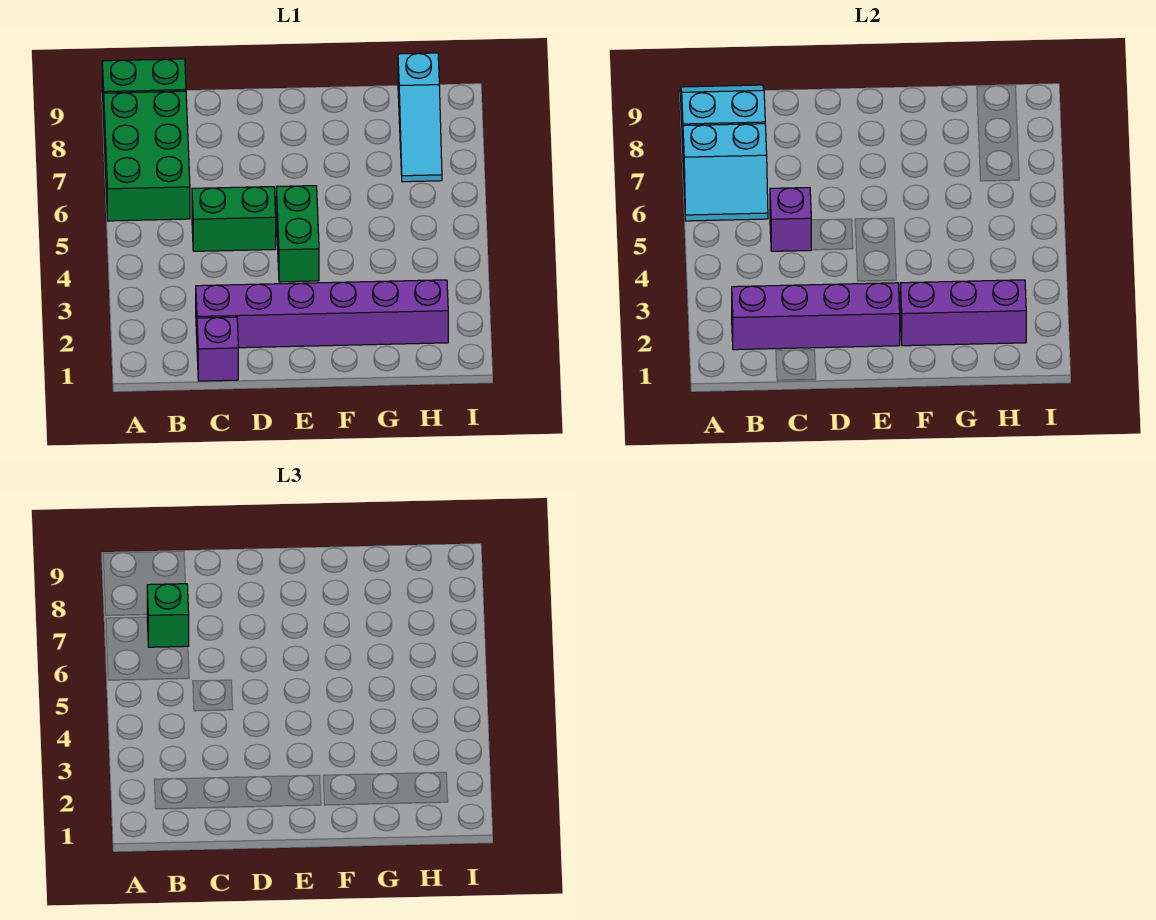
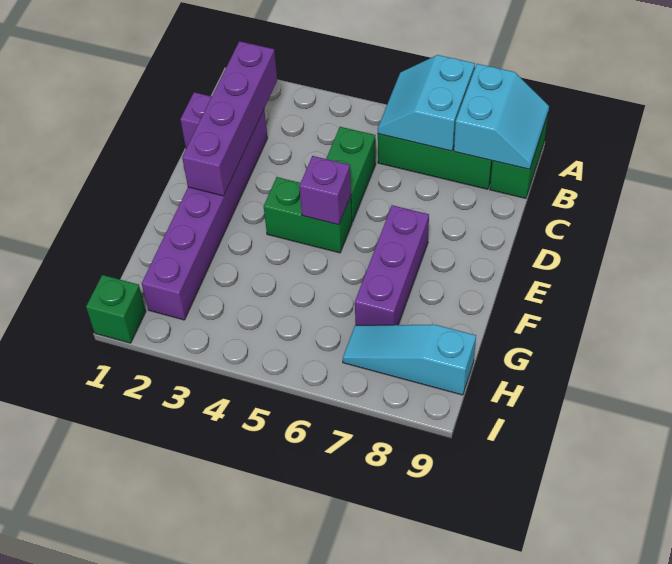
green brick B7 level 3 -> green brick I1 level 1
purple brick C5 level 2 -> purple brick E5 level 2
purple brick F2:H2 level 2 -> purple brick E7:G7 level 1

